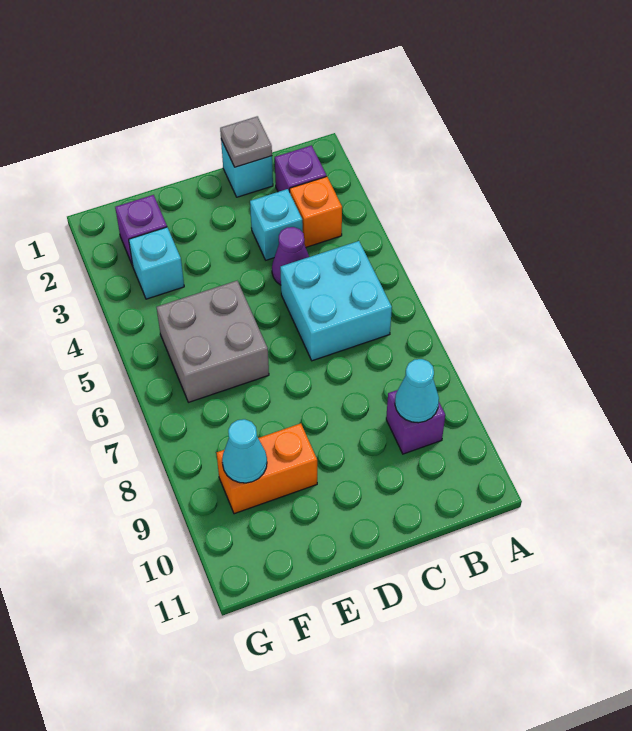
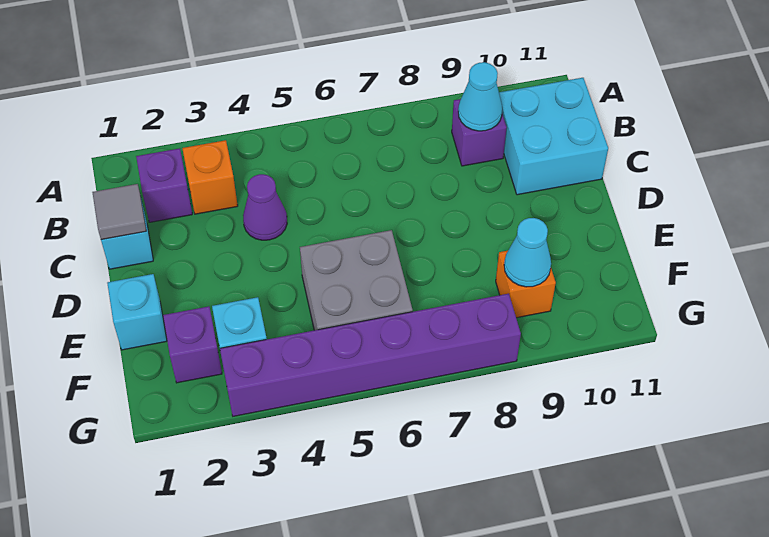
cyan brick B5:C6 level 1 -> cyan brick B10:C11 level 1
grey plate C1 level 2 -> grey tile C1 level 2
cyan brick C3 level 1 -> cyan brick E1 level 1
orange brick E9:F9 level 1 -> orange brick F9 level 1
none -> purple brick G3:G8 level 1

